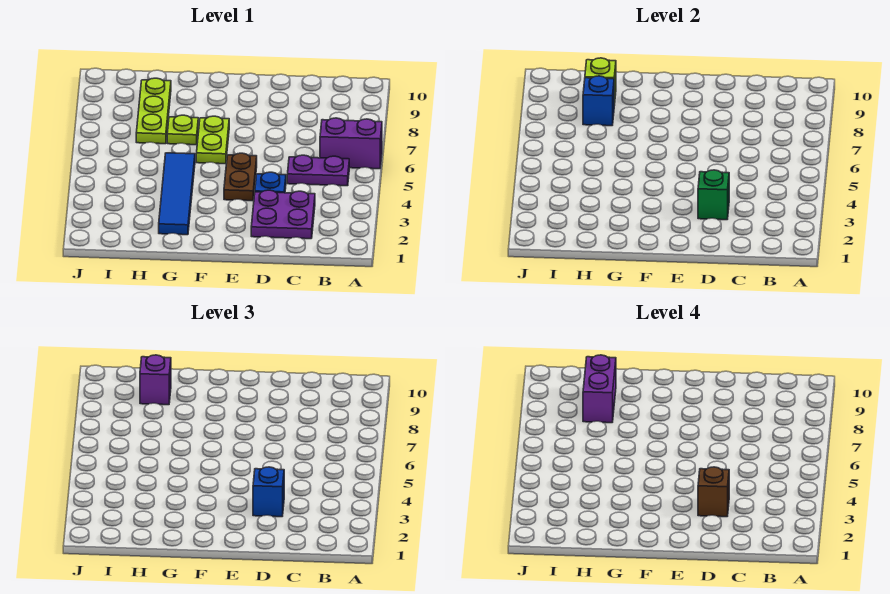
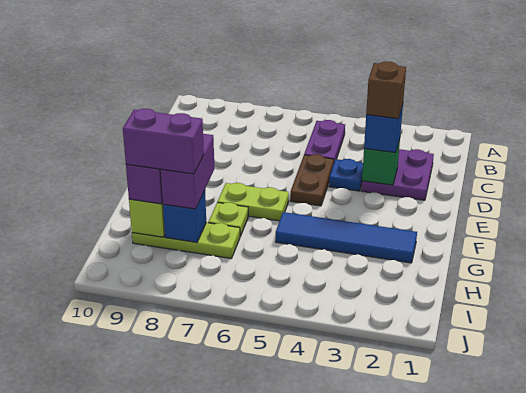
purple brick A6:B6 level 1 -> purple brick G8:H8 level 3
brown plate E4:E5 level 1 -> brown plate D5:E5 level 1

